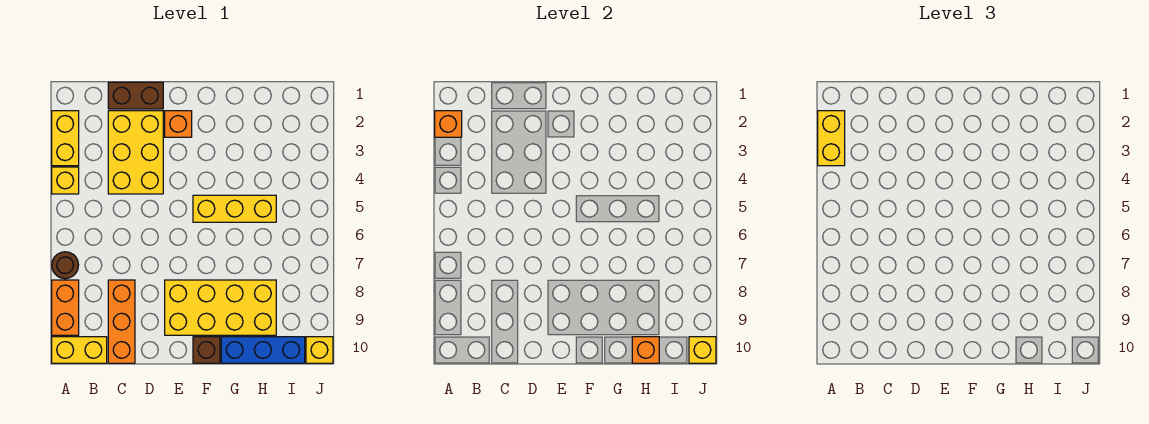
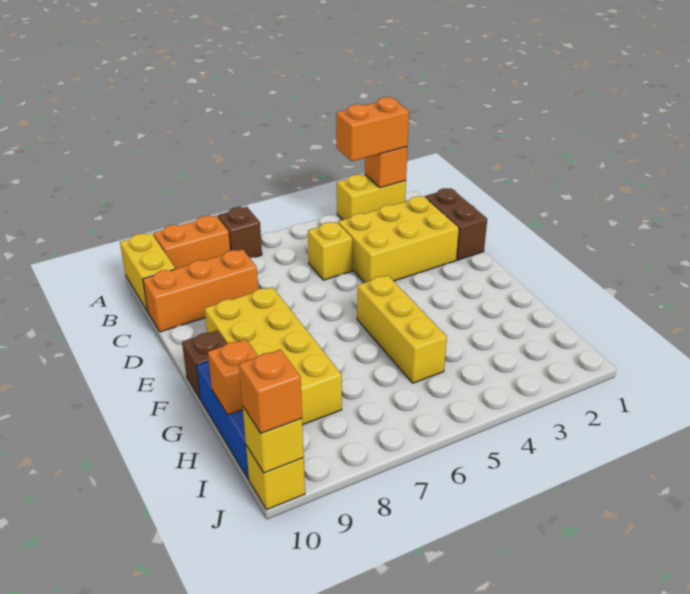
yellow brick A2:A3 level 3 -> orange brick A2:A3 level 3
yellow brick A4 level 1 -> yellow brick C5 level 1
brown round brick A7 level 1 -> brown brick A7 level 1
orange brick E2 level 1 -> orange brick J10 level 3

